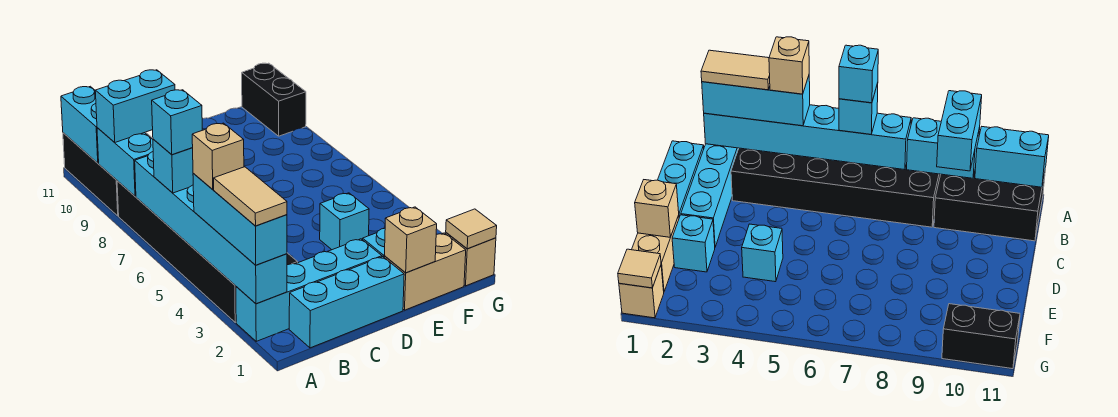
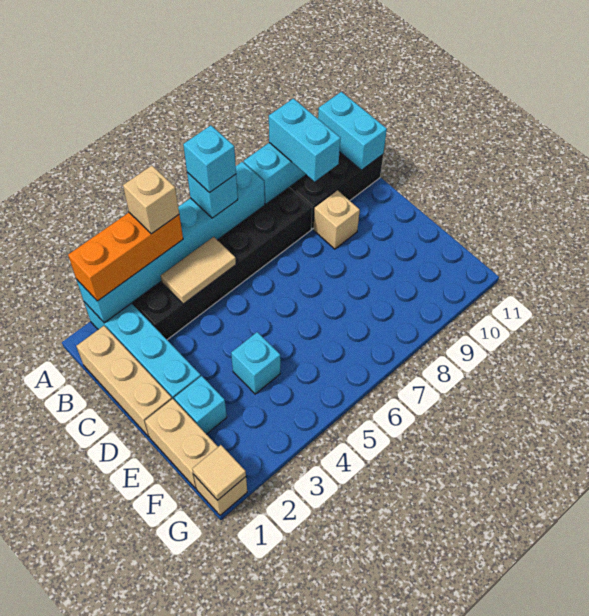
cyan brick A2:A4 level 3 -> orange brick A2:A4 level 3
tan tile A2:A3 level 4 -> tan tile B4:B5 level 2
cyan brick A10:A11 level 2 -> cyan brick A11:B11 level 2
cyan brick B1:D1 level 1 -> tan brick B1:D1 level 1
tan brick E1 level 2 -> tan brick C9 level 1
black brick G10:G11 level 1 -> none

